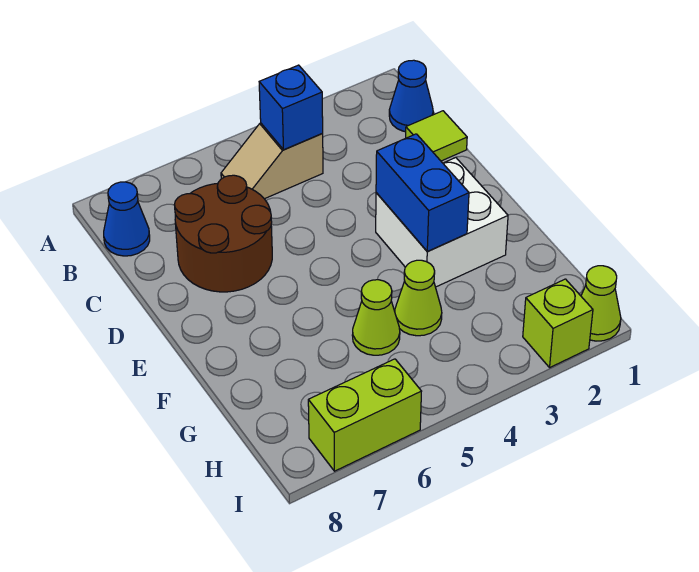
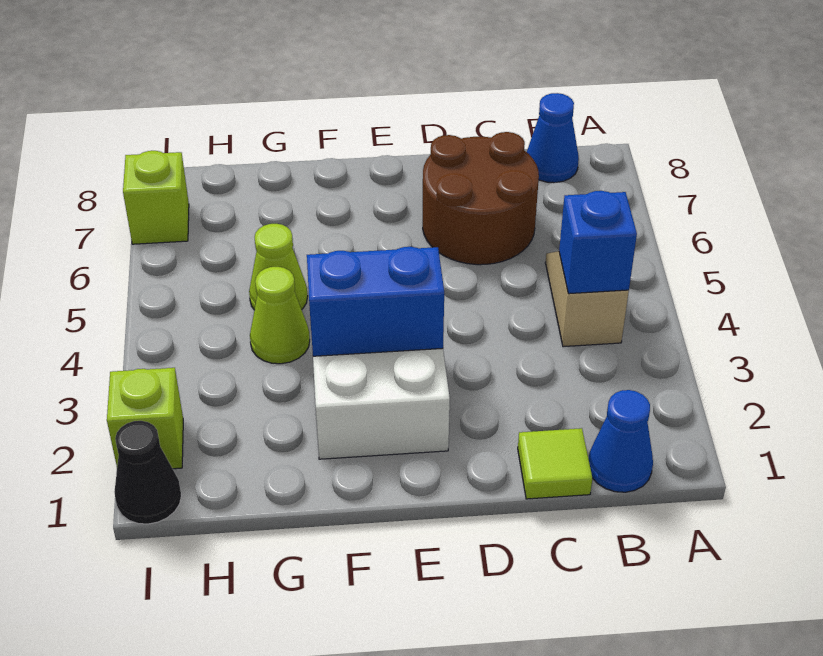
lime cone I1 level 1 -> black cone I1 level 1
lime brick I6:I7 level 1 -> lime brick I7 level 1

